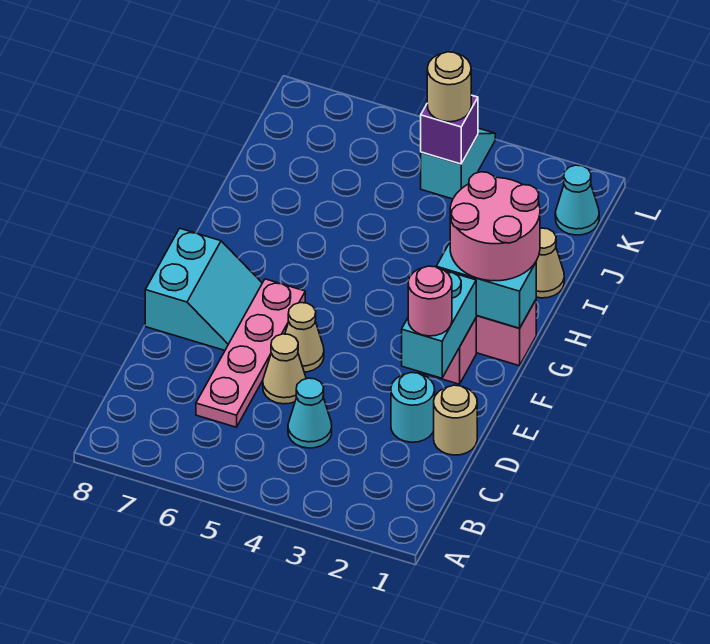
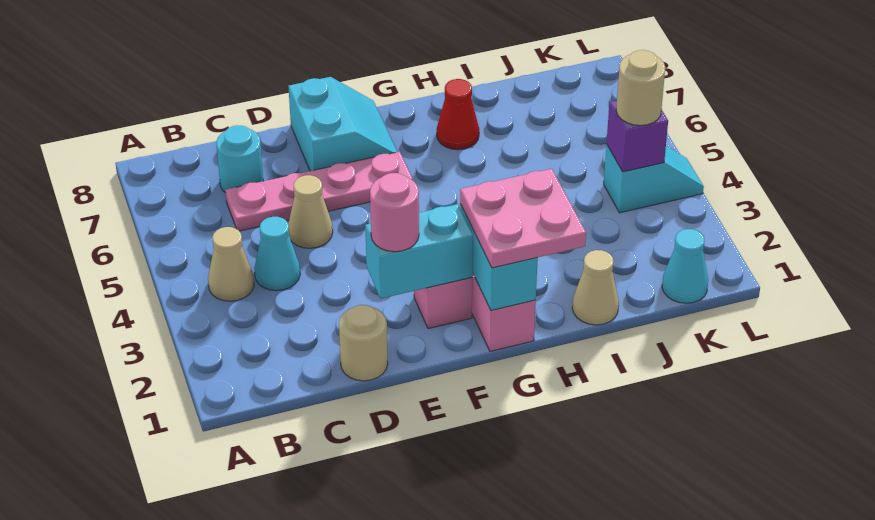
cyan round brick D2 level 1 -> cyan round brick C7 level 1
tan cone E5 level 1 -> tan cone B4 level 1
cyan slope E7:F8 level 1 top 8 -> cyan slope E7:F8 level 1 top E
pink round brick G1:H2 level 3 -> pink plate G1:H2 level 3
none -> red cone H7 level 1

